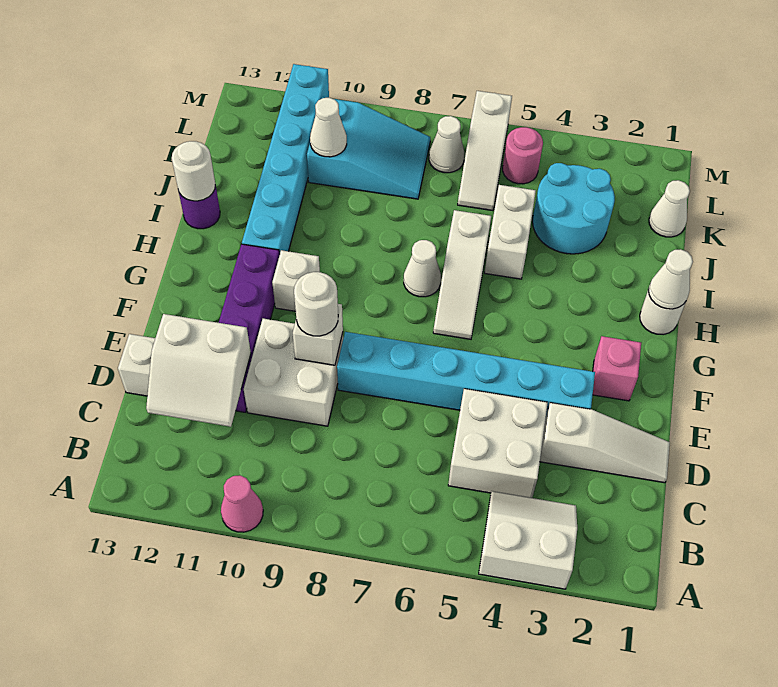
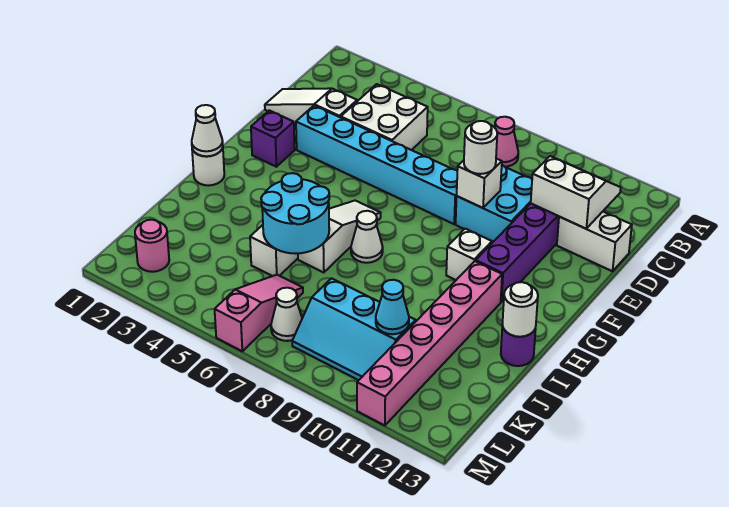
white slope A3:B4 level 1 top A -> none
pink cone A10 level 1 -> pink cone B8 level 1
white brick D9:E10 level 1 -> cyan brick D9:E10 level 1
pink brick F2 level 1 -> purple brick F2 level 1
cyan brick H11:M11 level 1 -> pink brick H11:M11 level 1
cyan round brick J3:K4 level 1 -> cyan round brick I5:J6 level 2
white cone K1 level 1 -> none
white slope K6:M6 level 1 top M -> pink slope K6:M6 level 1 top M
cyan slope K8:L10 level 1 top 10 -> cyan slope K8:L10 level 1 top K
white cone K10 level 2 -> cyan cone K10 level 2
pink round brick L5 level 1 -> pink round brick L2 level 1

